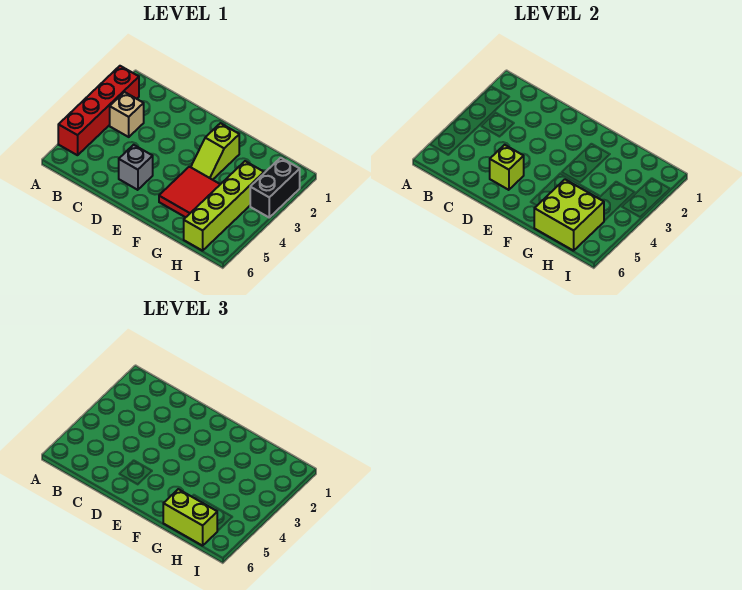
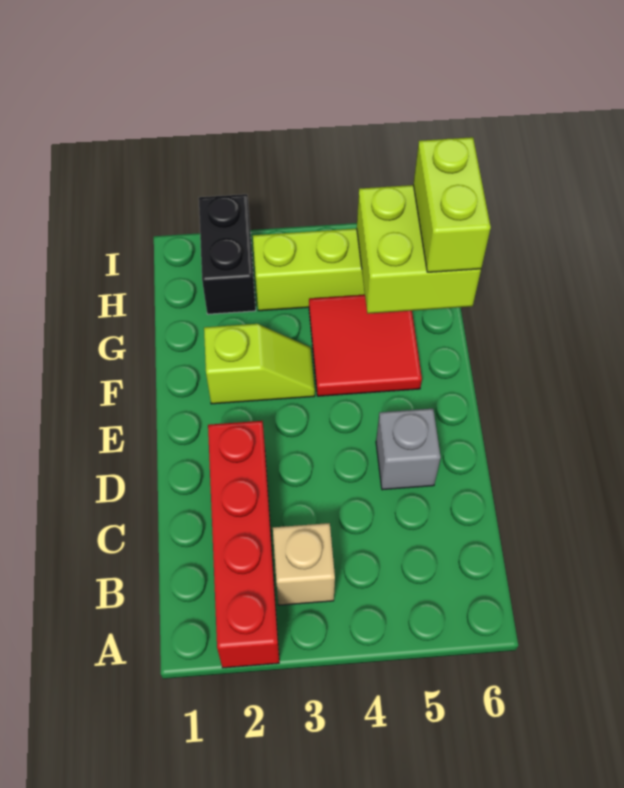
red brick A2:A5 level 1 -> red brick A2:D2 level 1
lime brick D5 level 2 -> none
black brick I2:I3 level 1 -> black brick H2:I2 level 1

